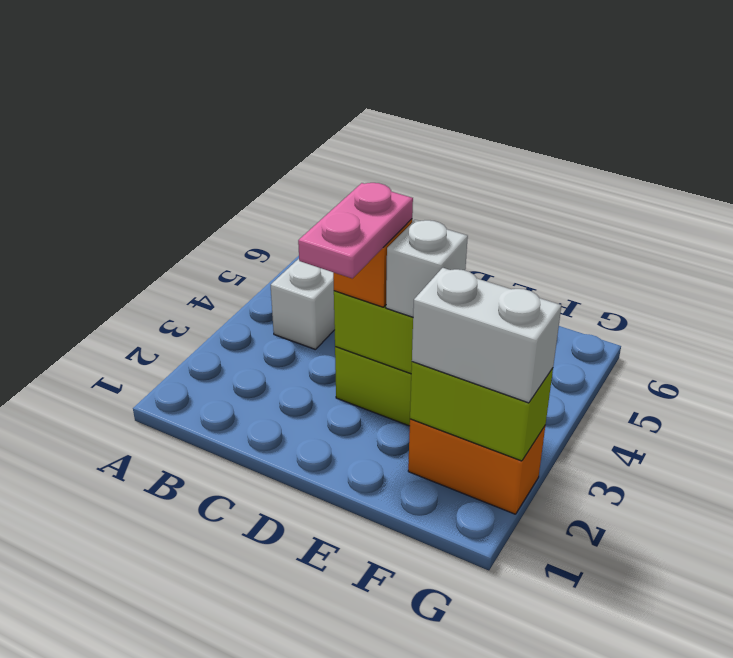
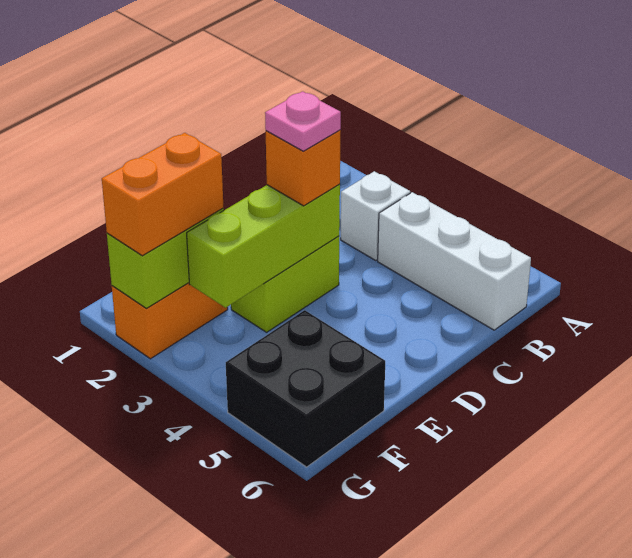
pink plate D2:D3 level 4 -> pink plate D3 level 4
white brick E3 level 3 -> white brick B3 level 1
white brick F2:G2 level 3 -> orange brick F2:G2 level 3
none -> black brick F5:G6 level 1

